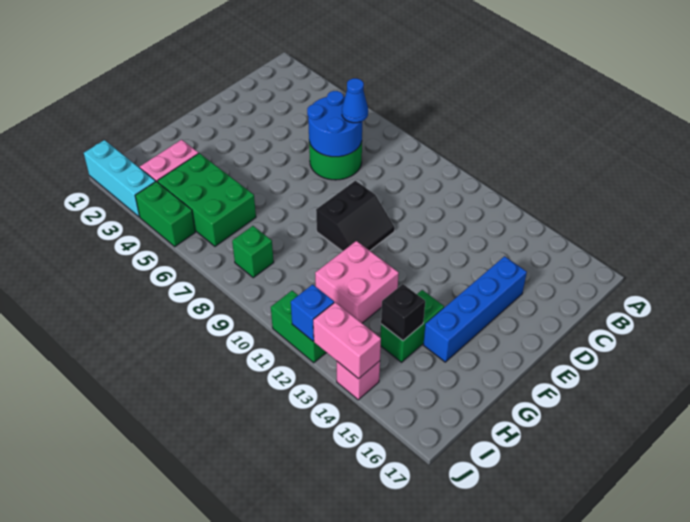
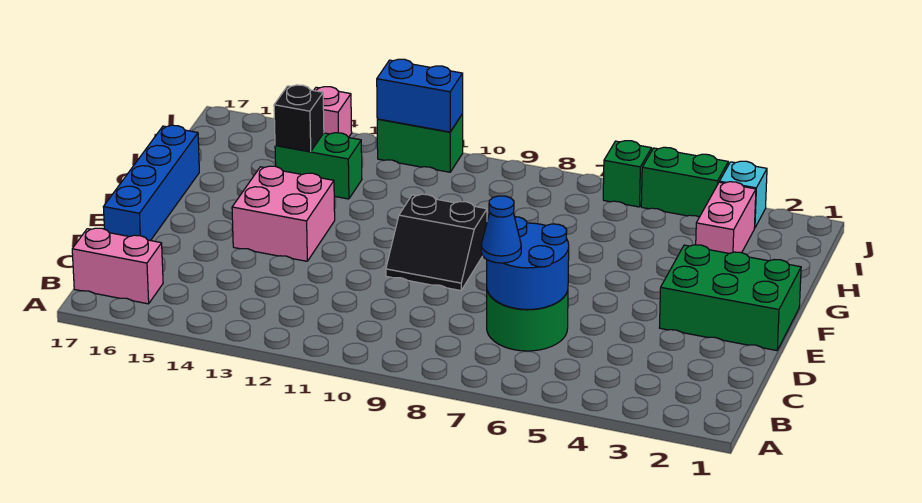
blue brick D15:G15 level 1 -> blue brick D17:G17 level 1
black slope E9:F10 level 1 top 9 -> black slope E9:F10 level 1 top F
pink brick G11:H12 level 1 -> pink brick E13:F14 level 1
green brick G14:H14 level 1 -> green brick H13:H14 level 1
green brick H4:I6 level 1 -> green brick E1:F3 level 1
green brick I8 level 1 -> green brick J6 level 1
cyan brick J1:J3 level 1 -> cyan brick J3 level 1
blue brick J12 level 2 -> blue brick J11:J12 level 2
pink brick J13:J14 level 2 -> pink brick B16:B17 level 1

